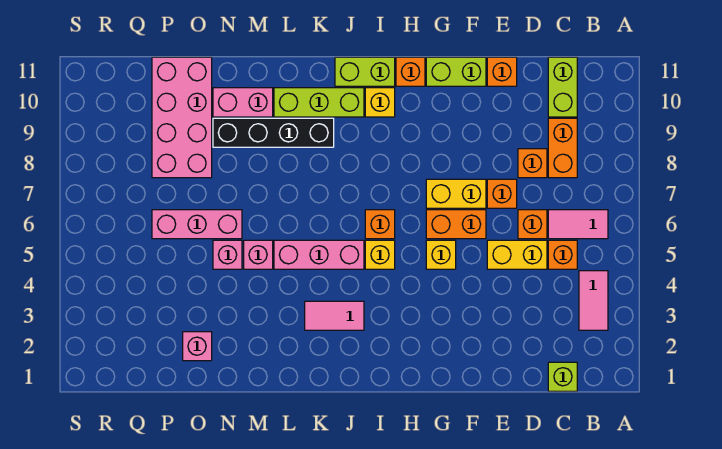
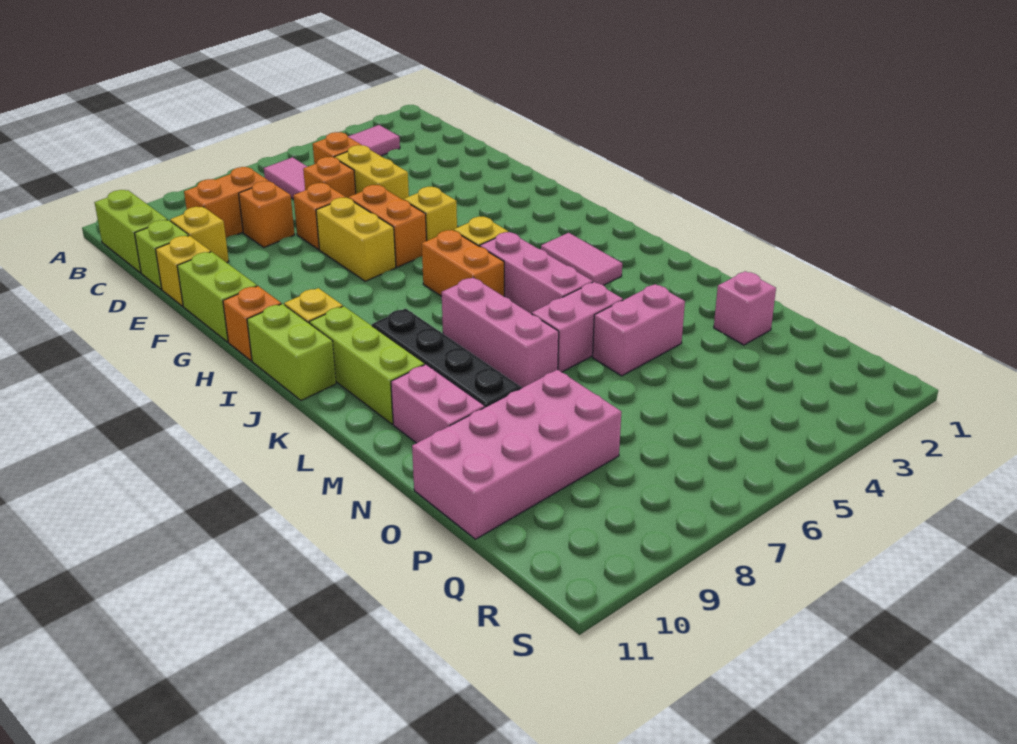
lime brick C1 level 1 -> lime brick D11 level 1
lime brick C10:C11 level 1 -> lime brick B11:C11 level 1
none -> yellow brick D10 level 1
orange brick E11 level 1 -> yellow brick E11 level 1
orange brick I6 level 1 -> orange brick I6:J6 level 1
pink brick M5 level 1 -> pink brick M5:M6 level 1
pink brick N5 level 1 -> pink brick N4:N5 level 1
pink brick N6:P6 level 1 -> pink brick K7:M7 level 1

